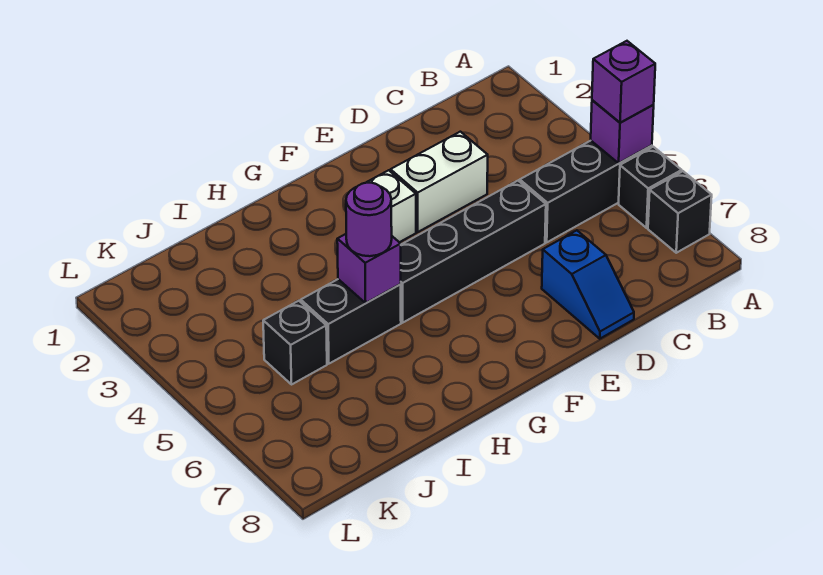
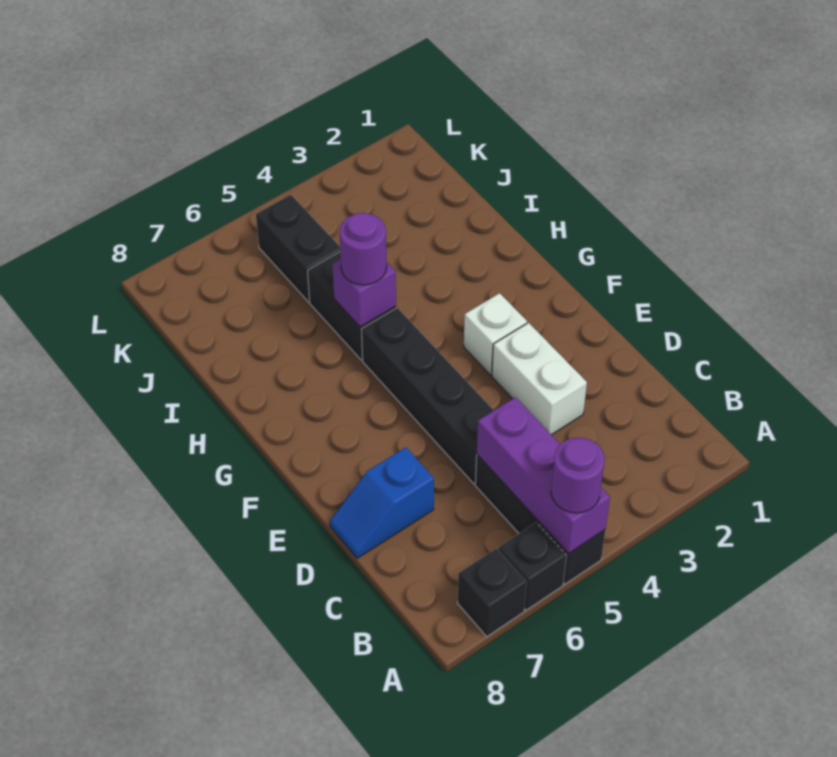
purple brick A5 level 2 -> purple brick A5:C5 level 2
purple brick A5 level 3 -> purple round brick A5 level 3
black brick J5 level 1 -> black brick J5:K5 level 1

